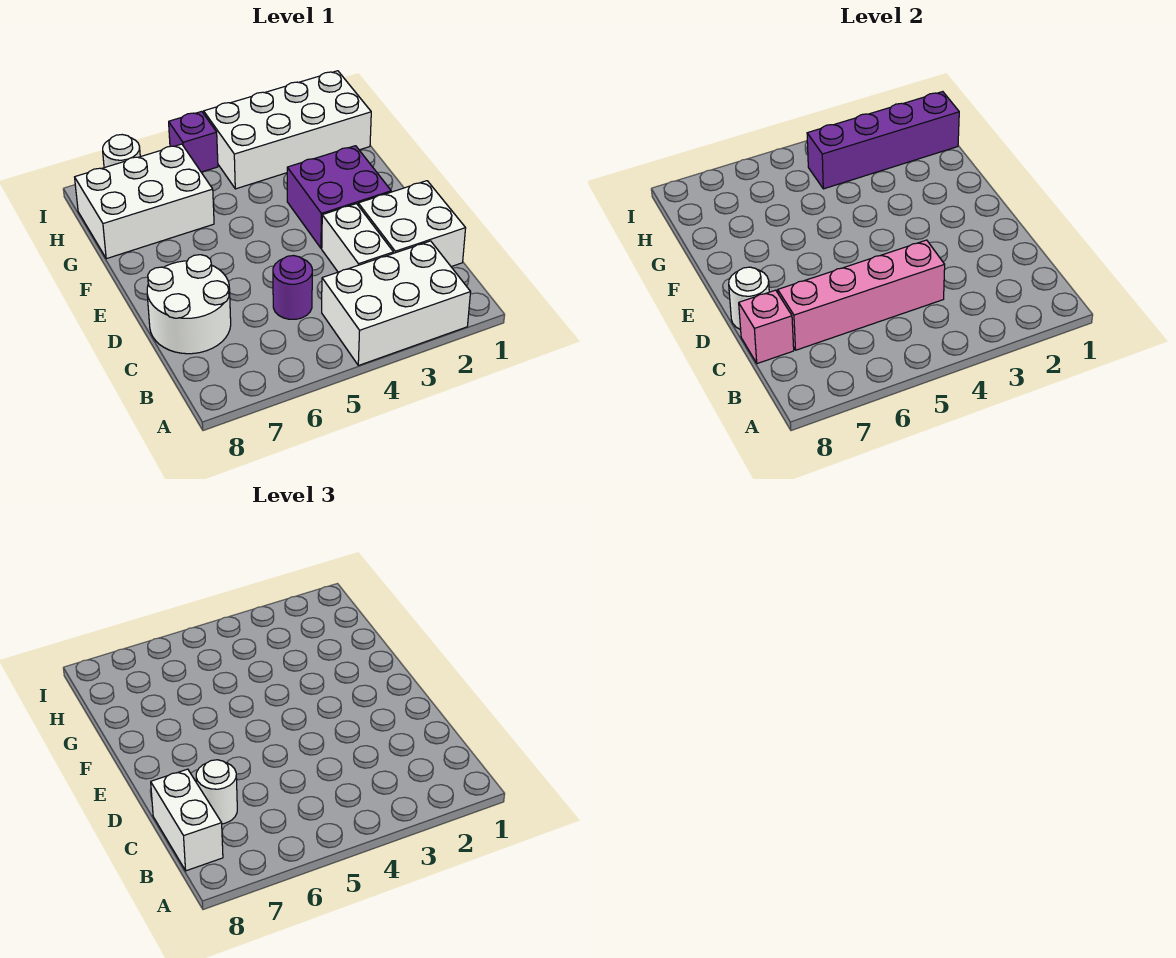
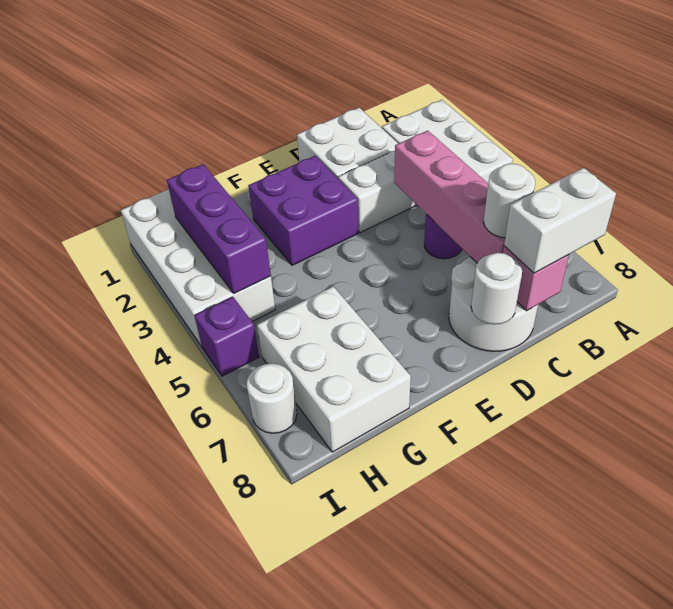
purple brick H1:H4 level 2 -> purple brick H2:H4 level 2

